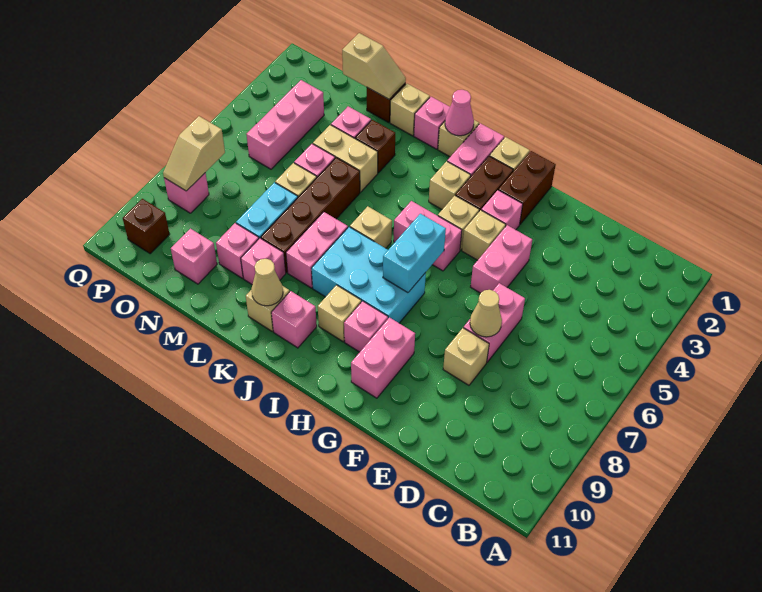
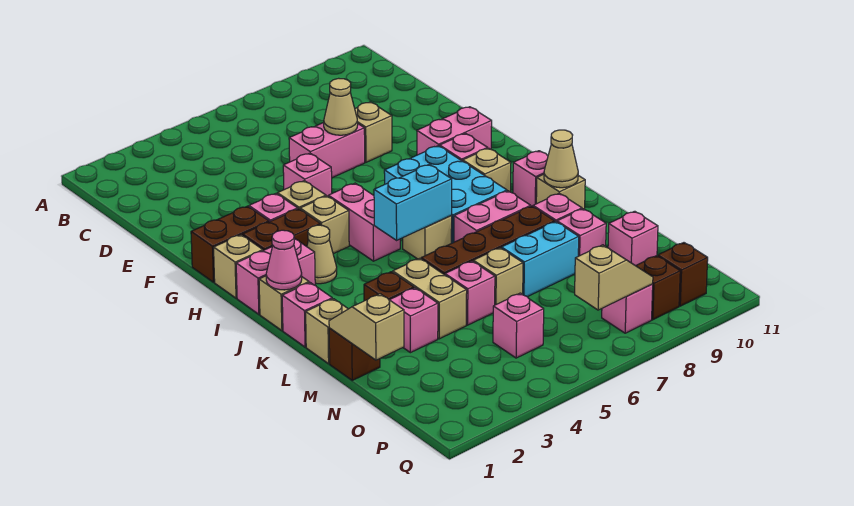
pink brick F4:F5 level 1 -> pink brick F5 level 1
cyan brick H6:H7 level 2 -> cyan brick J5:J6 level 2
tan brick I3 level 1 -> tan cone I3 level 1
pink brick O3:O5 level 1 -> pink brick O5 level 1
none -> brown brick P9 level 1

